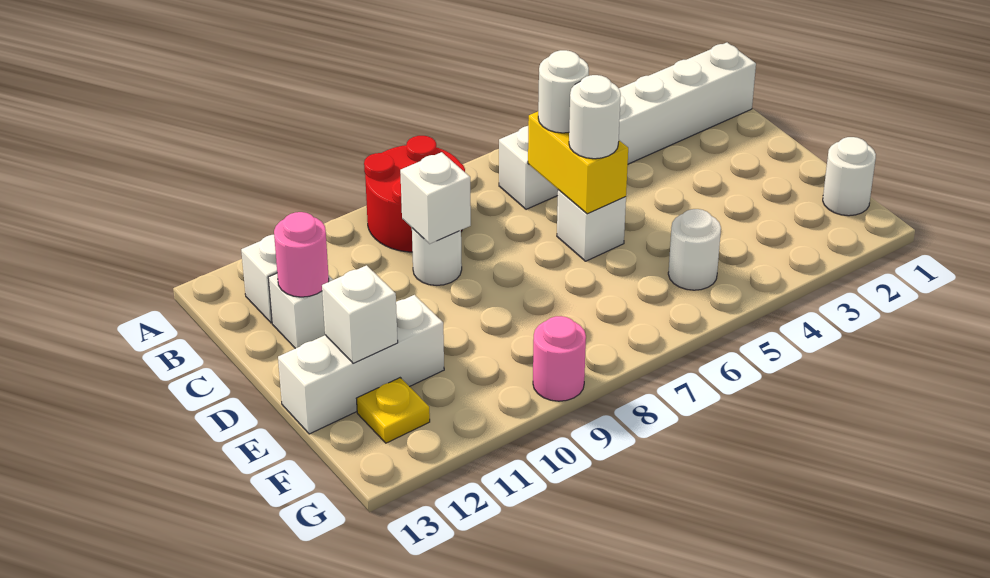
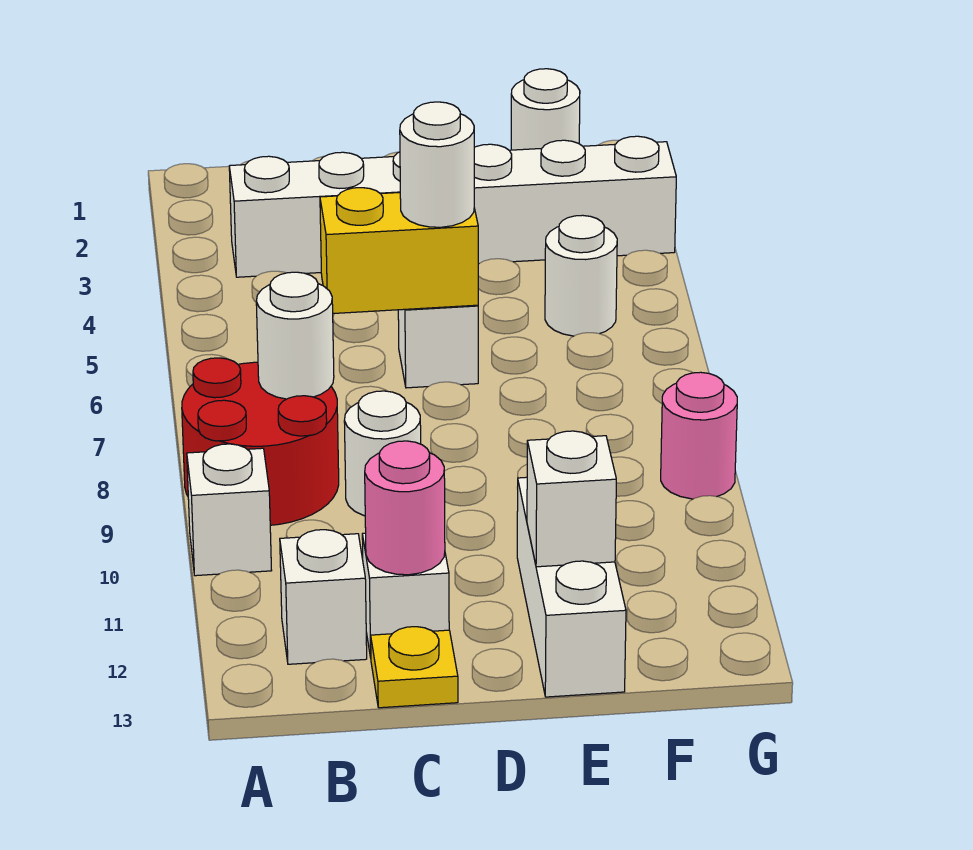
white brick B1:B6 level 1 -> white brick B3:G3 level 1
white round brick C6 level 3 -> white round brick B8 level 2
white brick C9 level 2 -> white brick A10 level 1
yellow plate F12 level 1 -> yellow plate C13 level 1

